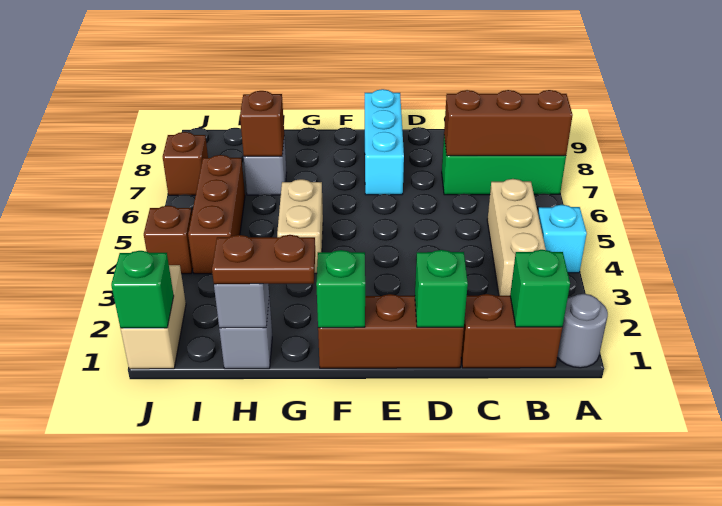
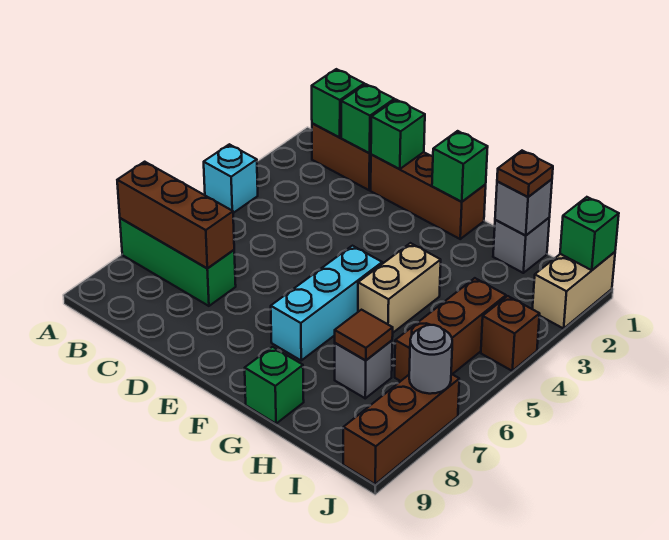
grey round brick A1 level 1 -> grey round brick J7 level 2
tan brick B3:B5 level 1 -> none
none -> green brick C1 level 2
cyan brick E7:E9 level 1 -> cyan brick F5:F7 level 1
brown plate G1:H1 level 3 -> brown plate H1 level 3
none -> green brick G9 level 1
brown brick H7 level 2 -> brown tile H7 level 2
brown brick J7 level 1 -> brown brick J7:J9 level 1

